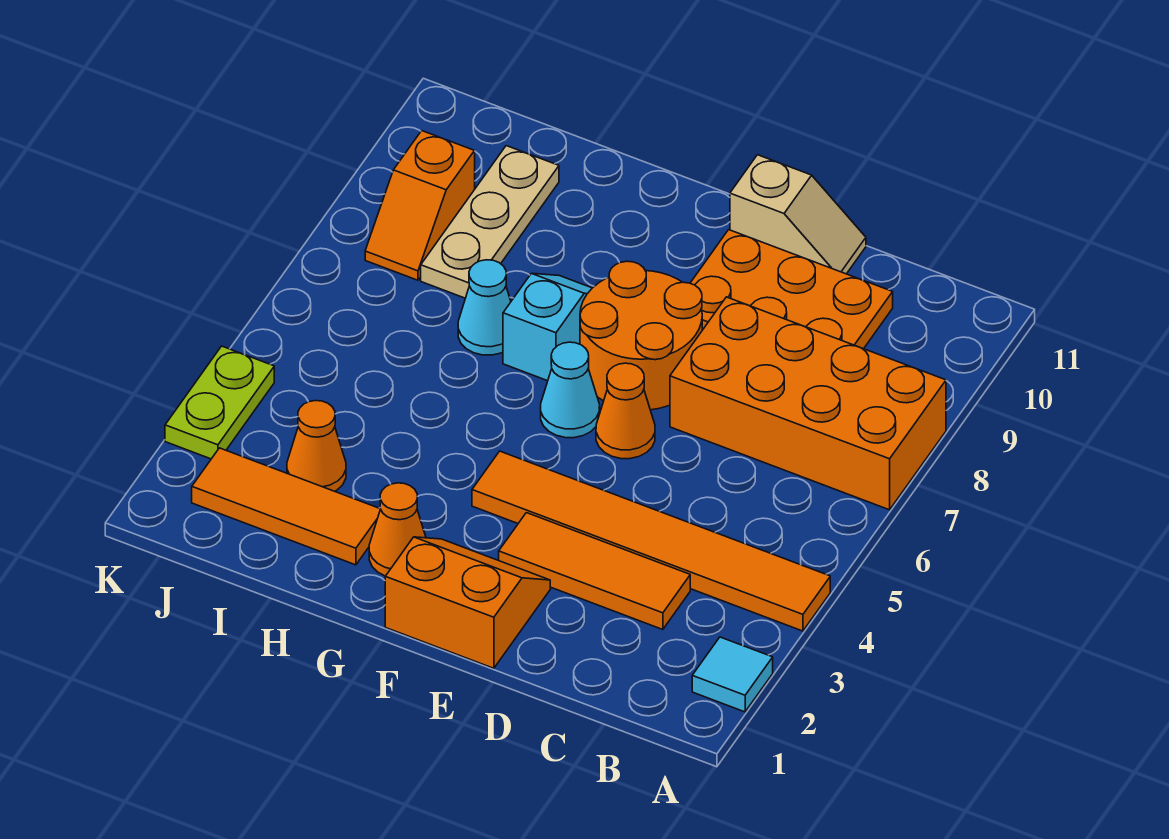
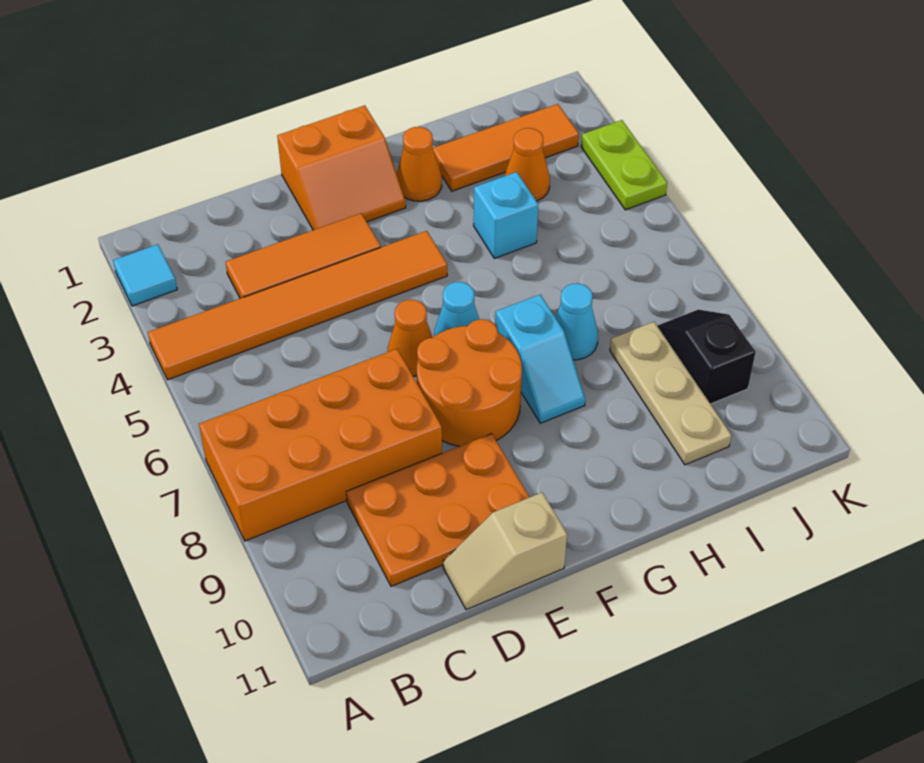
none -> cyan brick H4 level 1
orange slope J8:J9 level 1 top 9 -> black slope J8:J9 level 1 top 9

